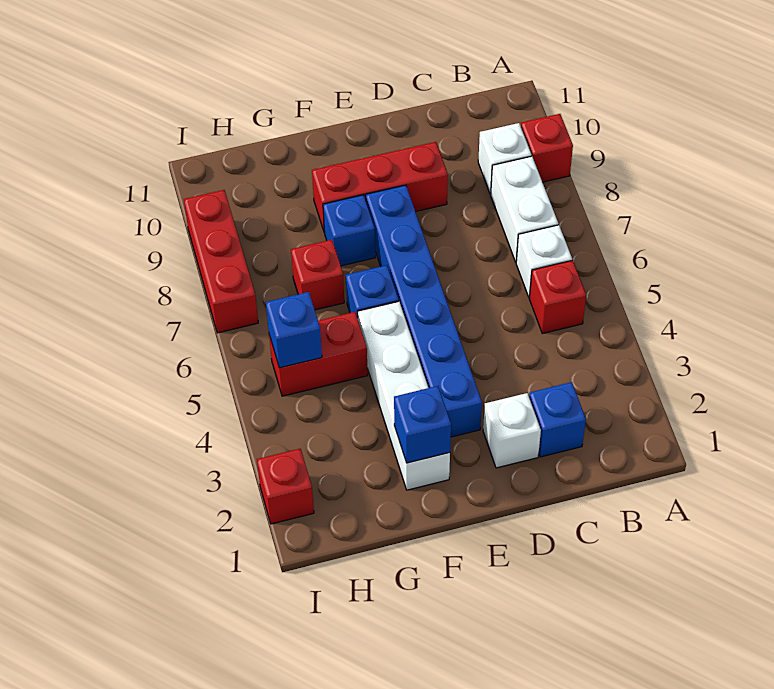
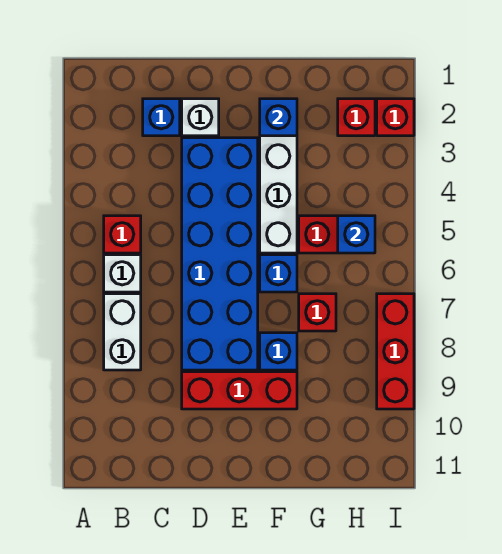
red brick A9 level 1 -> red brick H2 level 1
white brick B9 level 1 -> none
blue brick E3:E8 level 1 -> blue brick D3:E8 level 1

